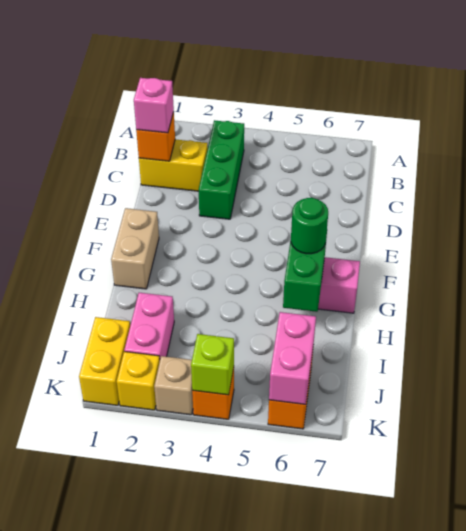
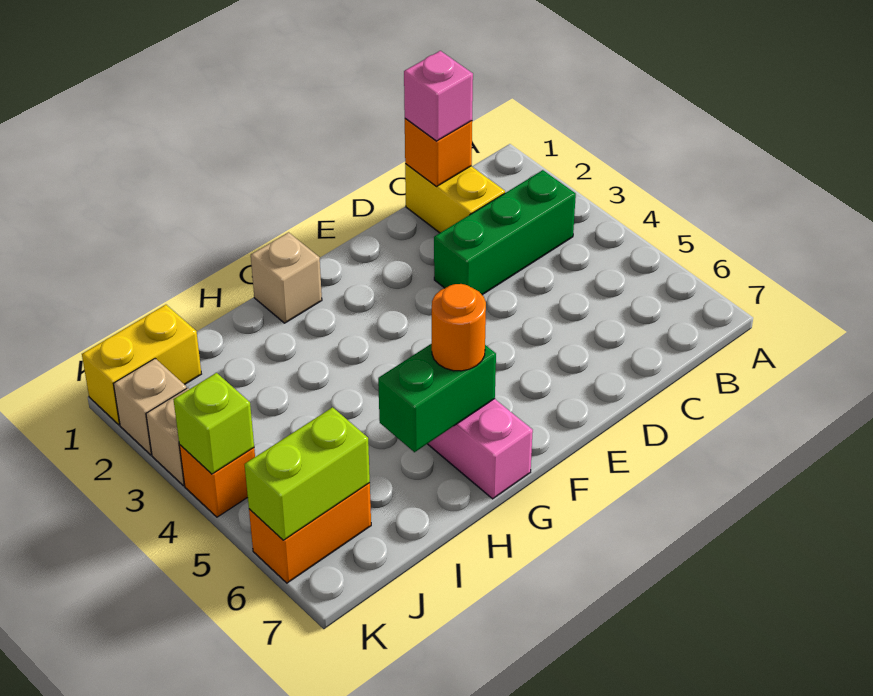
tan brick F1:G1 level 1 -> tan brick G1 level 1
green round brick G6 level 3 -> orange round brick G6 level 3
pink brick I2:J2 level 1 -> none
pink brick J6:K6 level 2 -> lime brick J6:K6 level 2
yellow brick K2 level 1 -> tan brick K2 level 1

